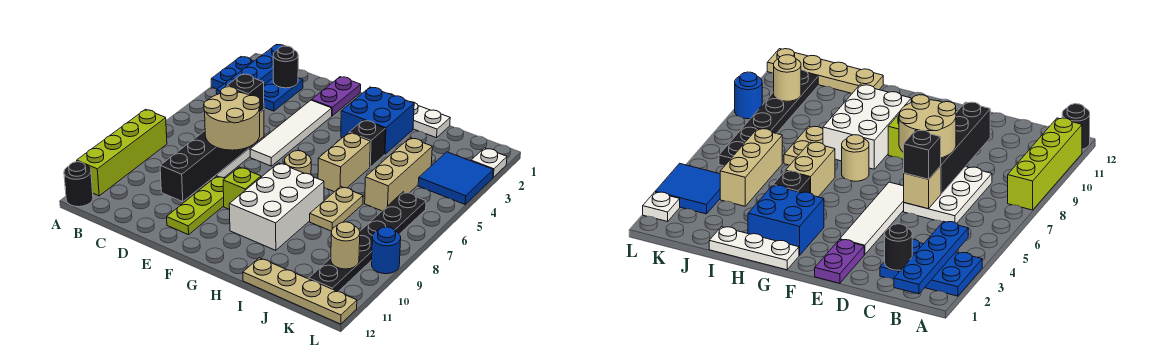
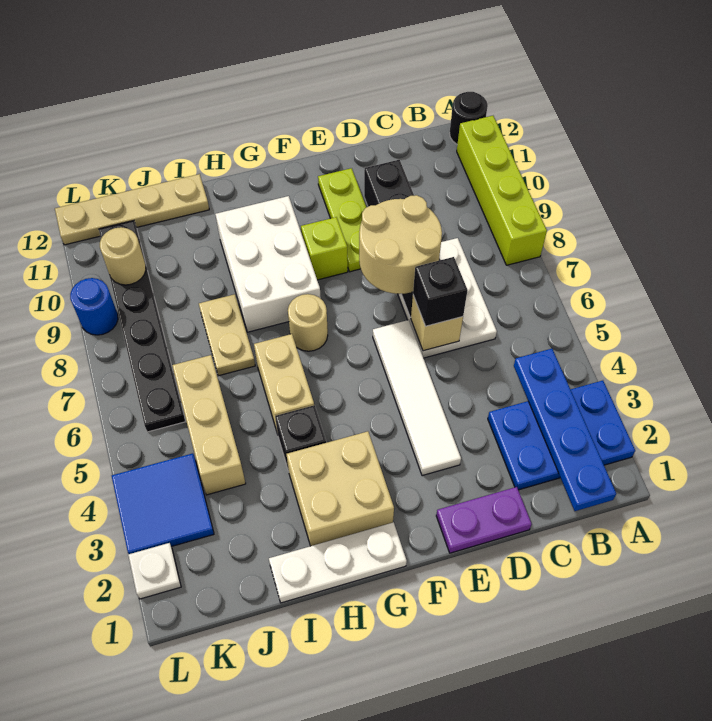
black round brick C2 level 2 -> none
purple plate E1:E2 level 1 -> purple plate D1:E1 level 1
blue brick G2:H3 level 1 -> tan brick G2:H3 level 1

